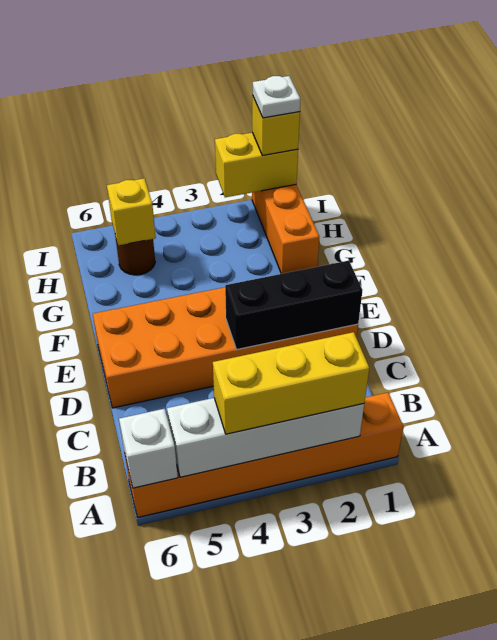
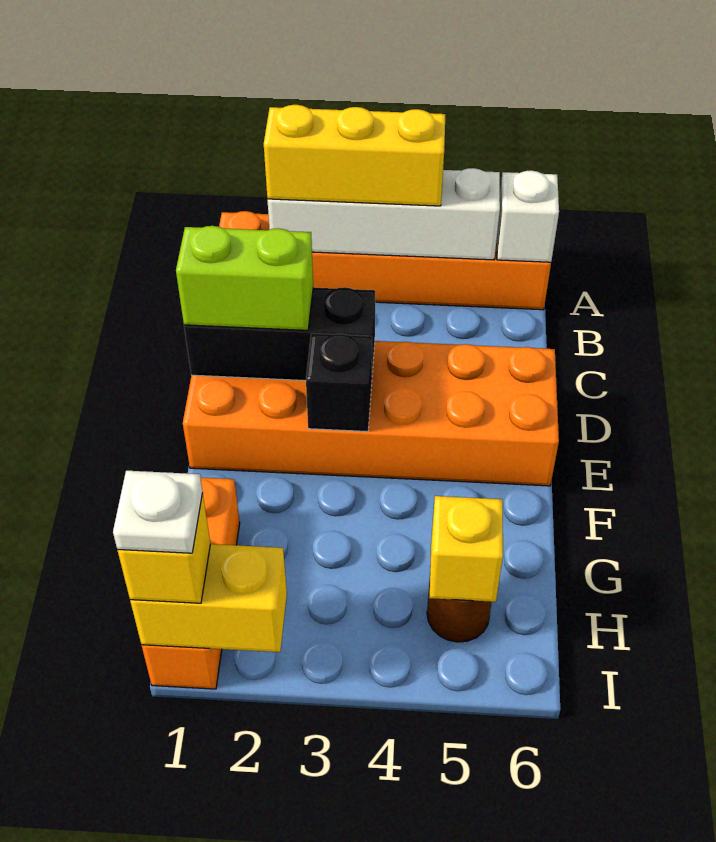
none -> lime brick D1:D2 level 3
none -> black brick E3 level 2

